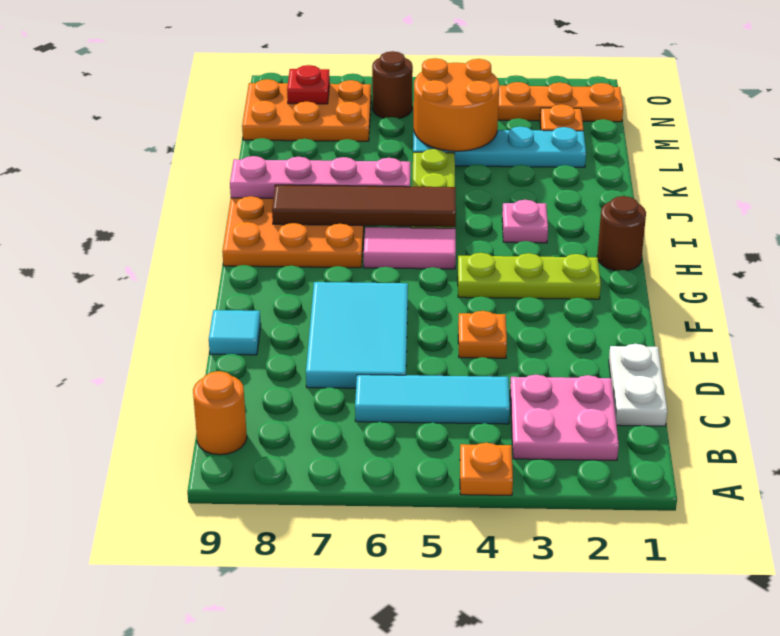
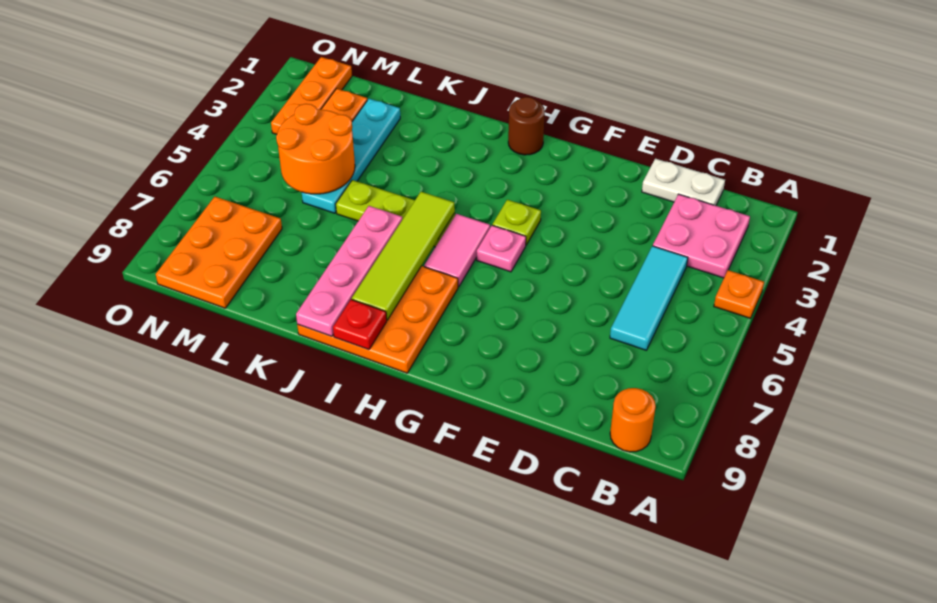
cyan tile D6:F7 level 1 -> none
orange plate E4 level 1 -> none
cyan tile E9 level 1 -> none
lime plate G2:G4 level 1 -> lime plate G4 level 1
pink plate I3 level 1 -> pink plate G5 level 1
brown tile I5:I8 level 2 -> lime tile I5:I8 level 2
brown round brick N6 level 1 -> none
red plate N8 level 2 -> red plate I9 level 2

